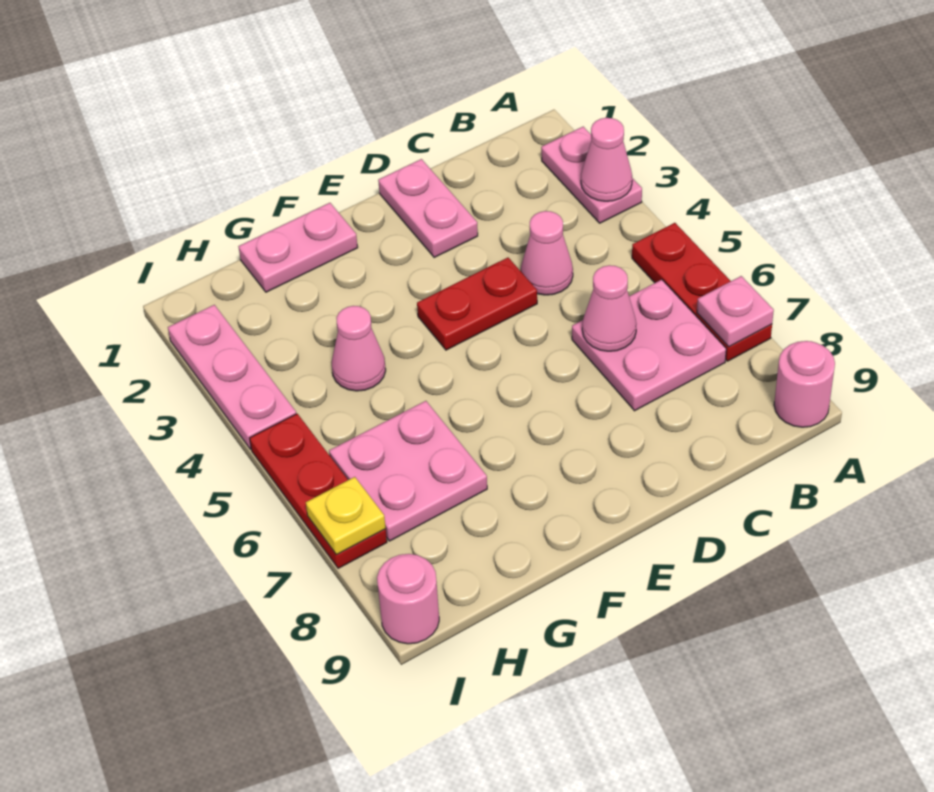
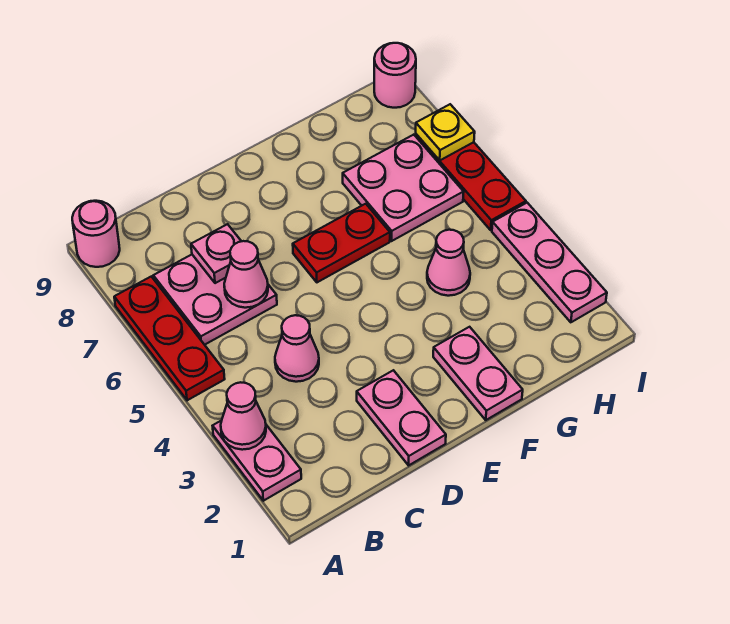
pink plate A7 level 2 -> pink plate C7 level 2
red plate D4:E4 level 1 -> red plate E6:F6 level 1
pink plate F1:G1 level 1 -> pink plate F1:F2 level 1

